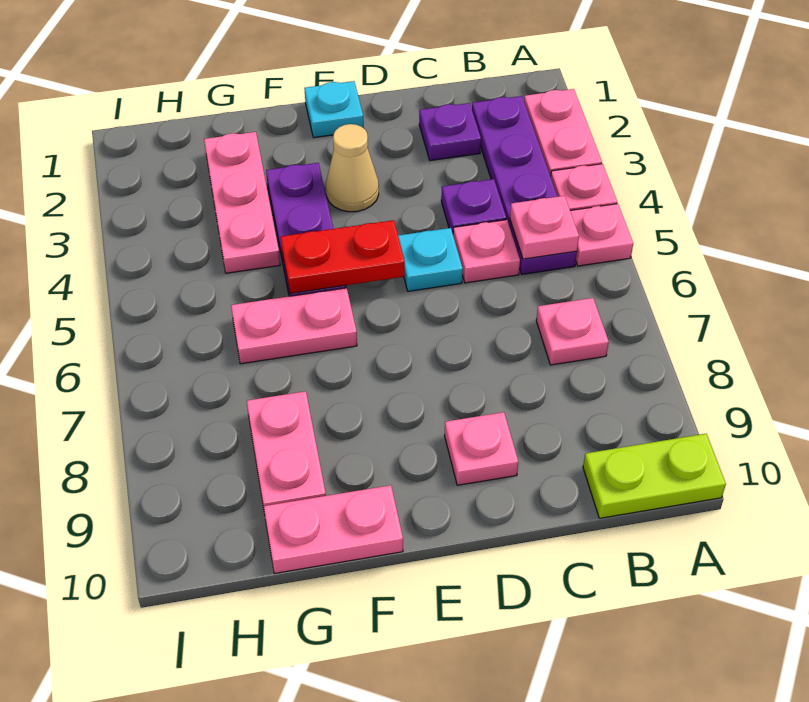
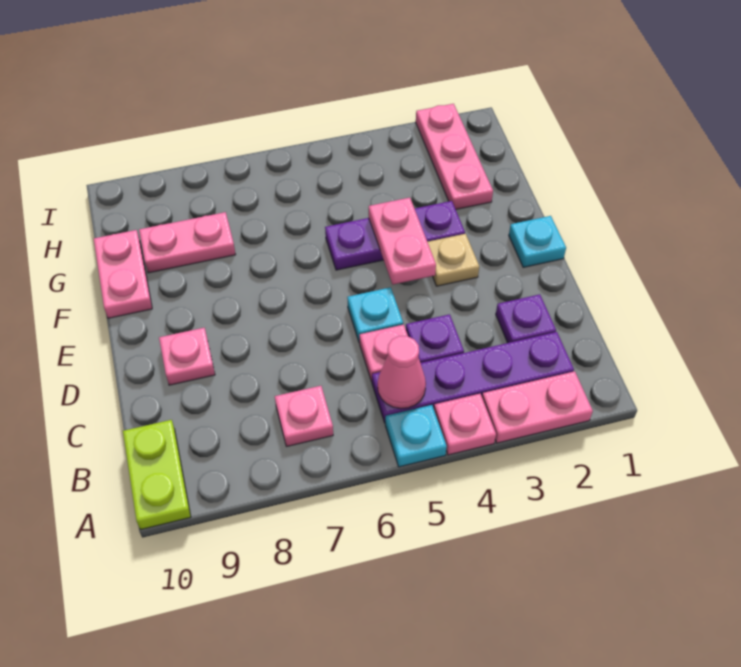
pink plate A5 level 1 -> cyan plate A5 level 1
pink plate B5 level 2 -> pink cone B5 level 2
tan cone E3 level 1 -> tan plate E3 level 1
red plate E5:F5 level 2 -> none
pink plate F6:G6 level 1 -> pink plate E4:F4 level 2
pink plate G2:G4 level 1 -> pink plate G2:I2 level 1

